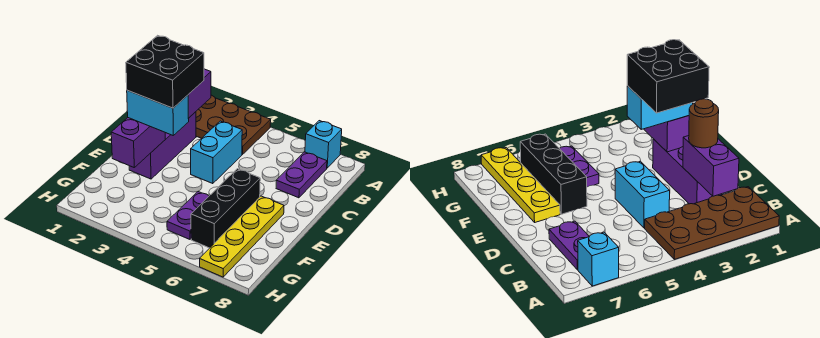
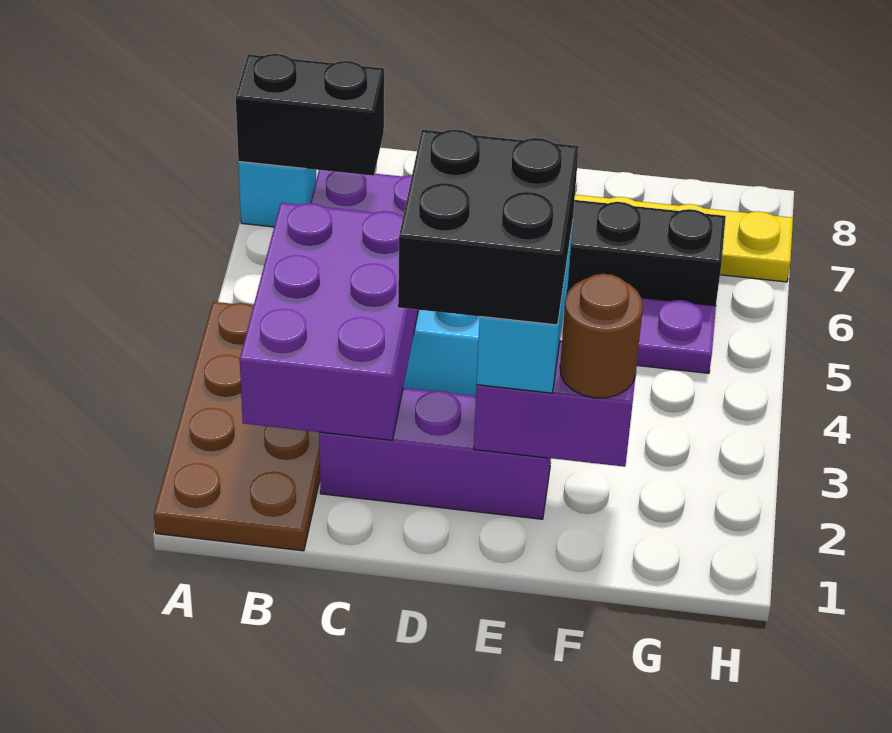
none -> black brick A7:B7 level 2
purple brick B2:C2 level 2 -> purple brick B2:C4 level 2
brown round brick C2 level 3 -> brown round brick F2 level 3

